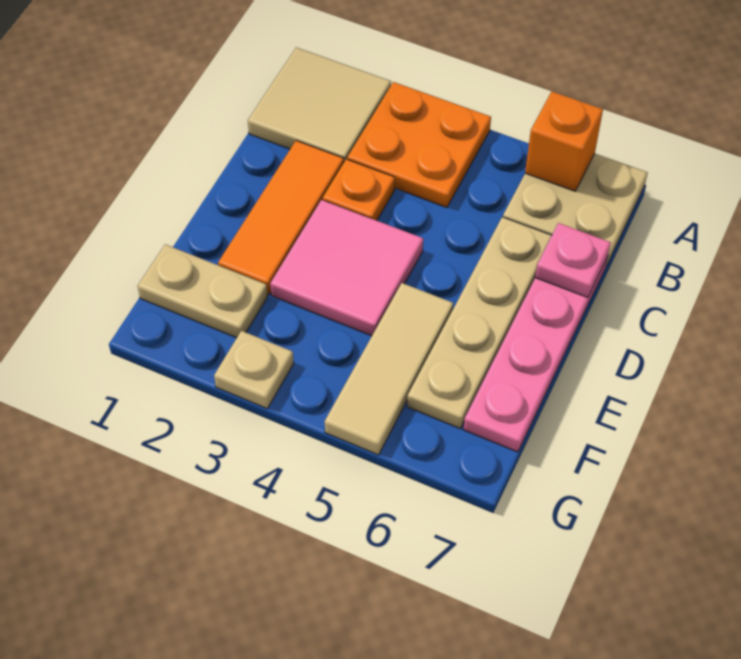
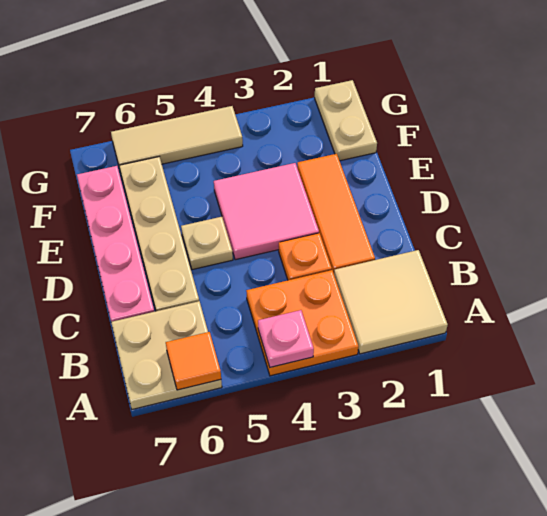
orange brick A6 level 2 -> orange tile A6 level 2
pink plate C7 level 2 -> pink plate A4 level 2
tan tile E5:G5 level 1 -> tan tile G4:G6 level 1
tan plate F1:F2 level 1 -> tan plate F1:G1 level 1
tan plate G3 level 1 -> tan plate D5 level 1

